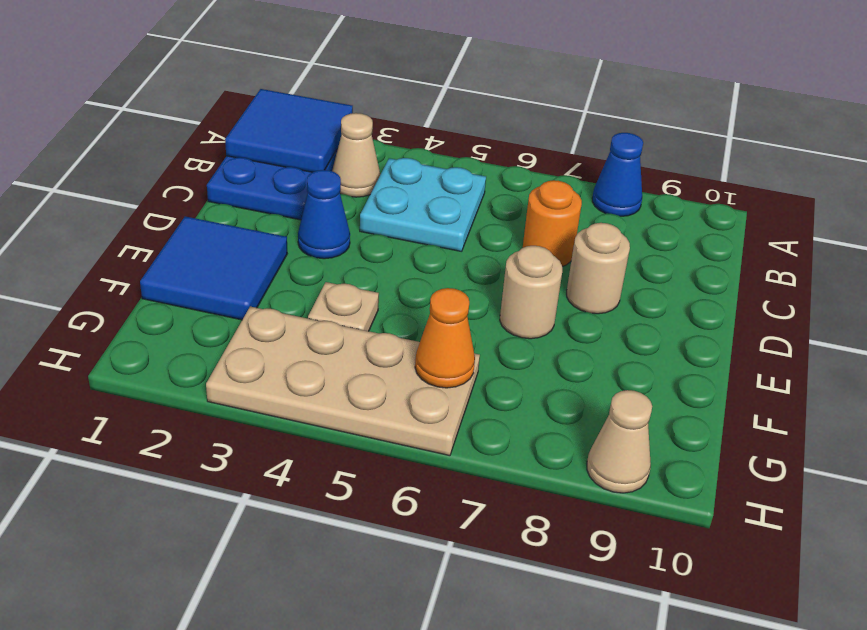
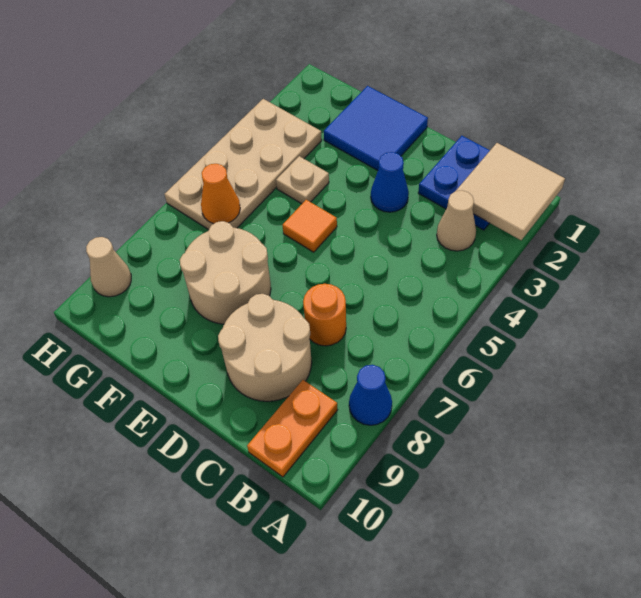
blue tile A1:B2 level 2 -> tan tile A1:B2 level 2
cyan plate B4:C5 level 1 -> none
none -> orange plate B9:B10 level 1
tan round brick D8 level 1 -> tan round brick C8:D9 level 1
none -> orange tile E5 level 1
tan round brick E7 level 1 -> tan round brick E7:F8 level 1

